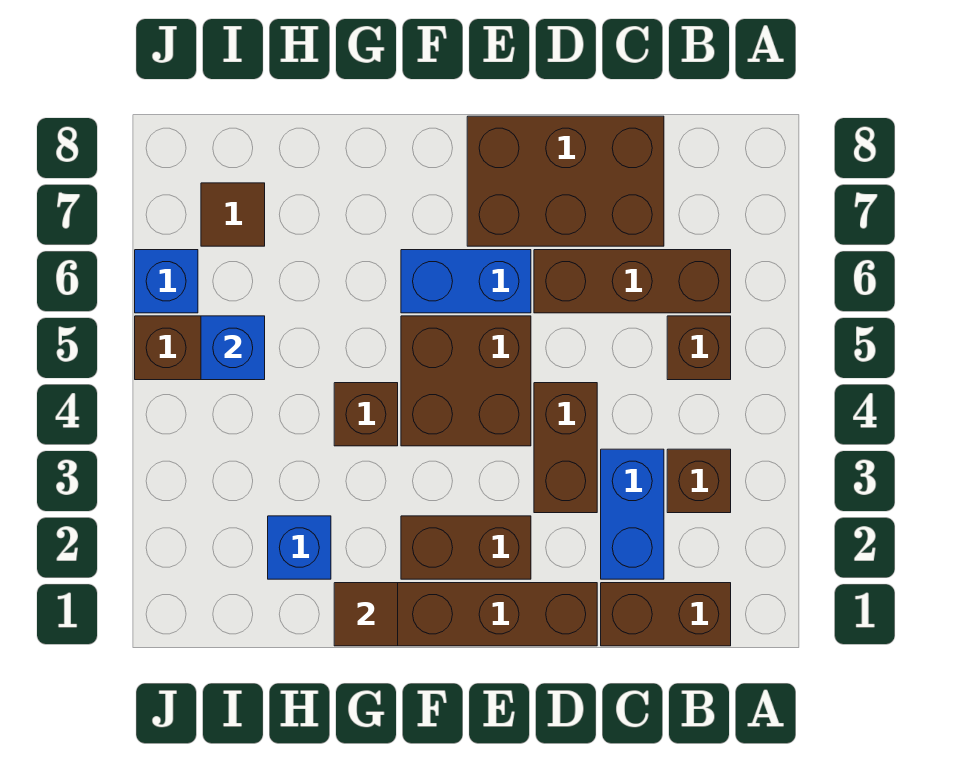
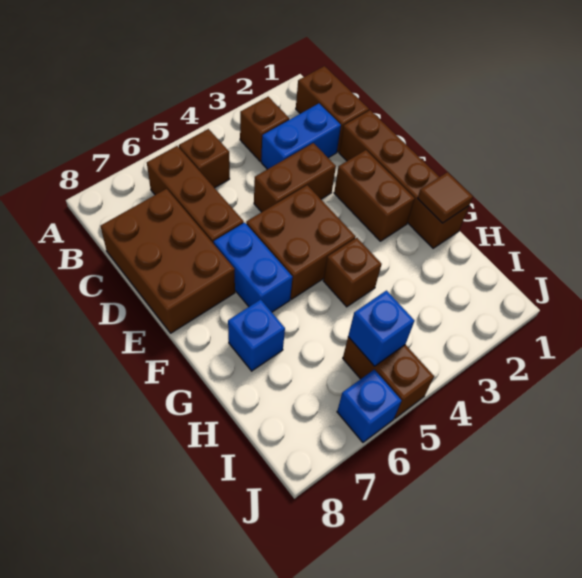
blue brick H2 level 1 -> blue brick G7 level 1
brown tile I7 level 1 -> none

